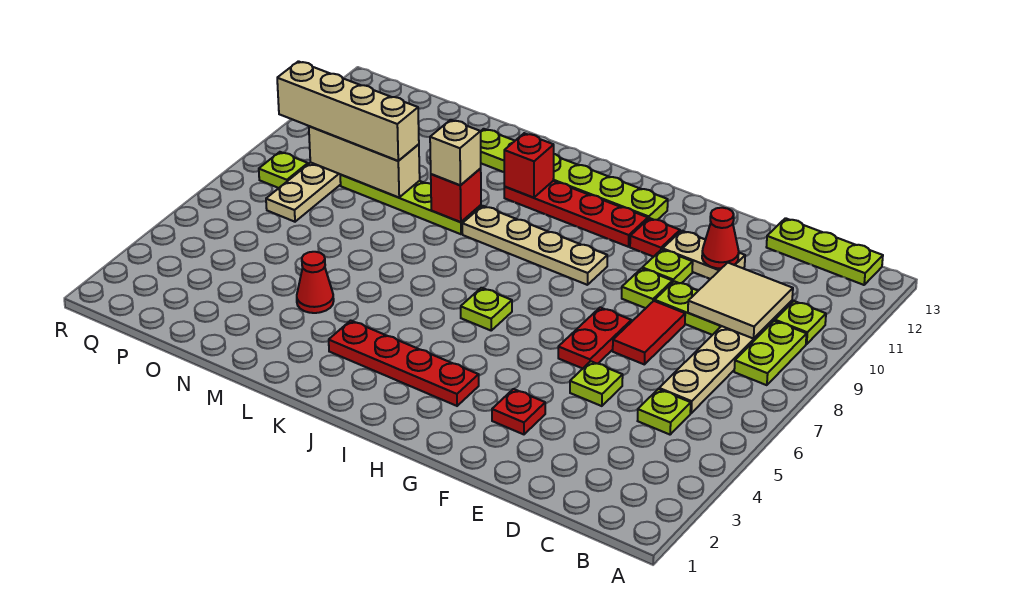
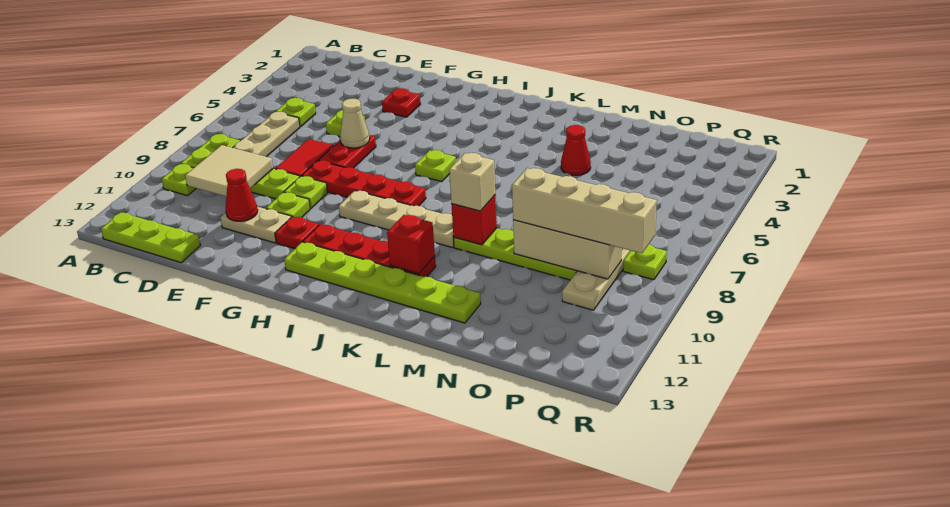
none -> tan cone F6 level 2
red plate H3:K3 level 1 -> red plate F8:I8 level 1

